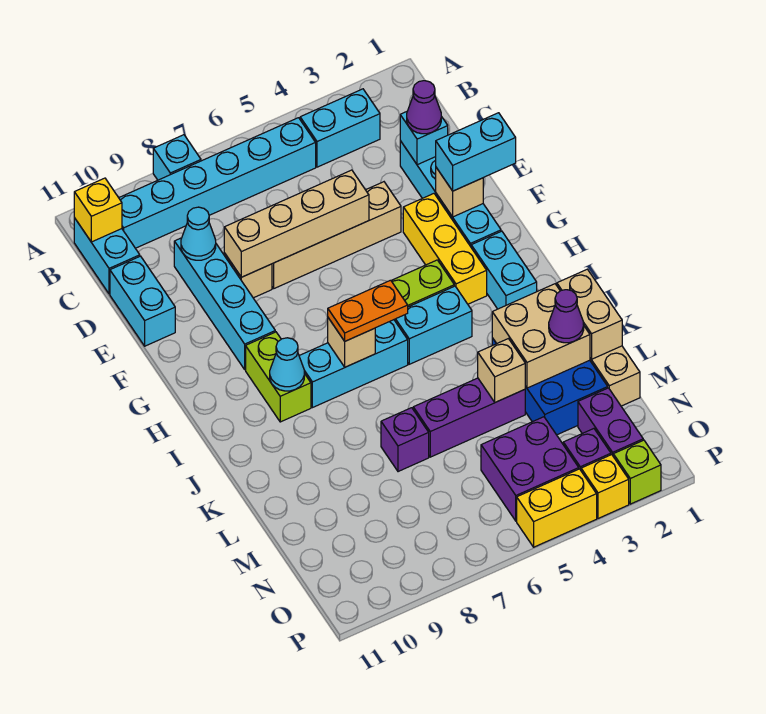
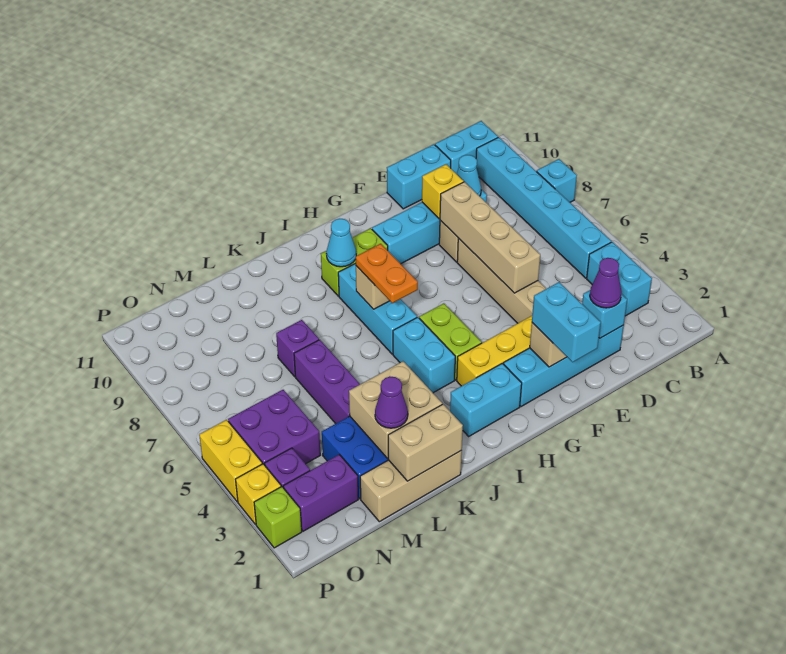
yellow brick B11 level 2 -> yellow brick E9 level 2
tan brick L4 level 2 -> none

